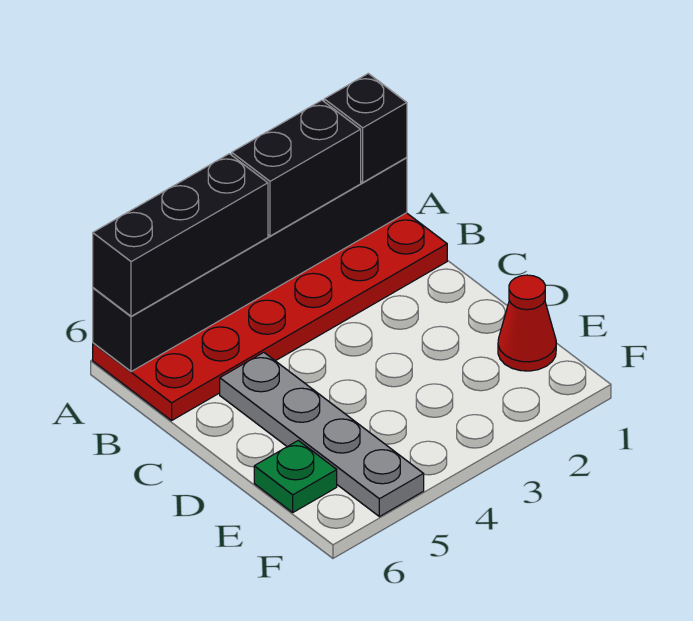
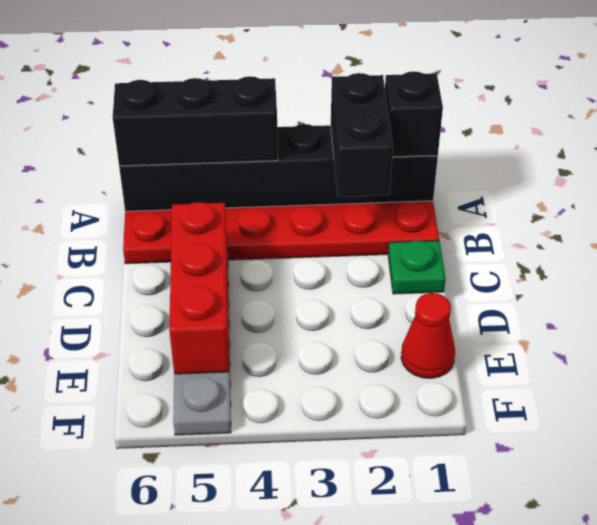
black brick A2:A3 level 3 -> black brick A2:B2 level 3
none -> red brick C5:E5 level 2
green plate E6 level 1 -> green plate C1 level 1

